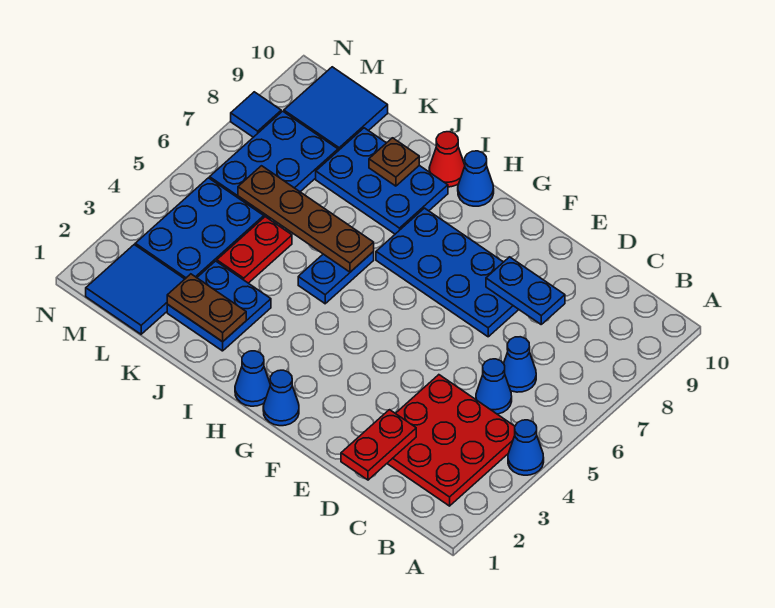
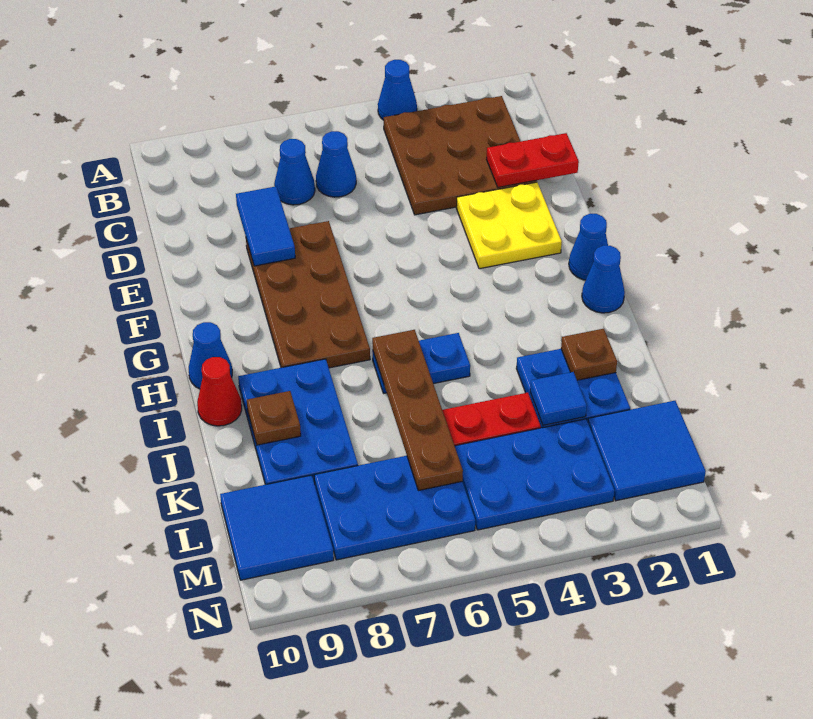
red plate B2:D4 level 1 -> brown plate B2:D4 level 1
blue cone C5 level 1 -> blue cone C7 level 1
blue plate D8:E8 level 2 -> blue tile D8:E8 level 2
none -> yellow plate E2:F3 level 1
blue plate E7:H8 level 1 -> brown plate E7:H8 level 1
brown plate J2:K2 level 2 -> brown plate J2 level 2
blue tile N8 level 1 -> blue tile K3 level 2

